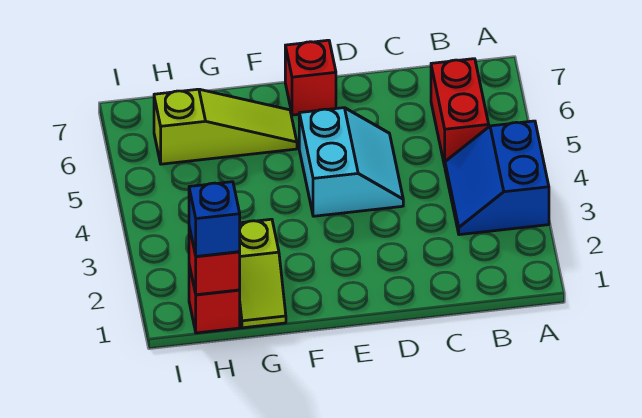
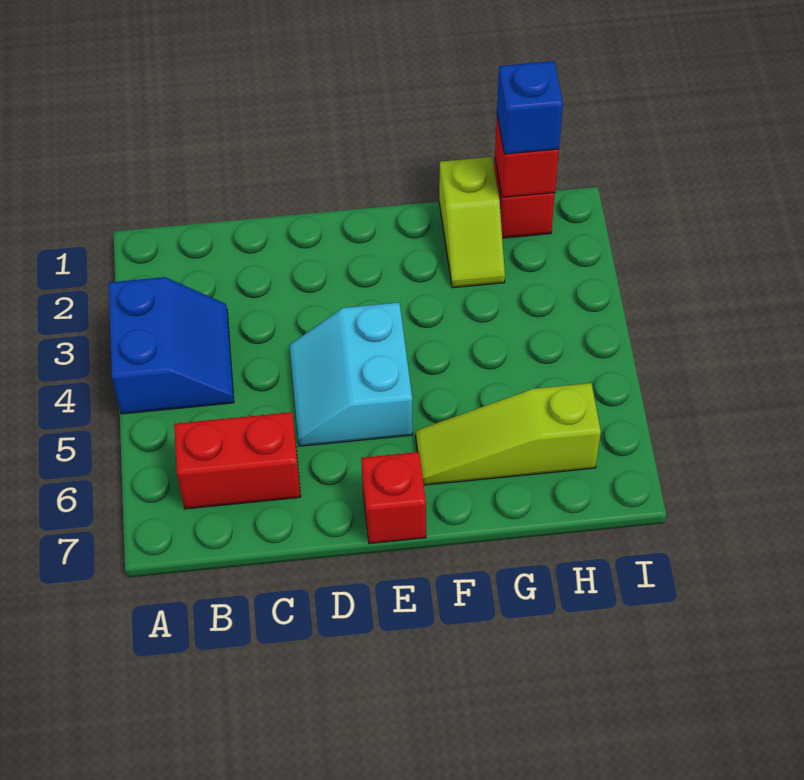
red brick B5:B6 level 1 -> red brick B6:C6 level 1
lime slope G1:G2 level 1 top 2 -> lime slope G1:G2 level 1 top 1

